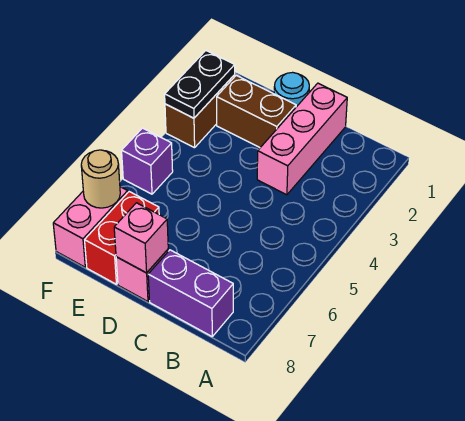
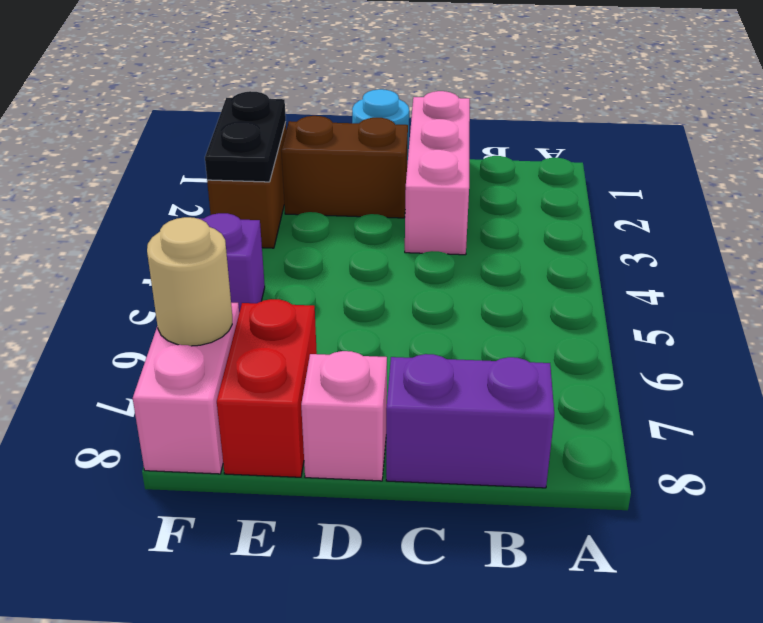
pink brick D8 level 2 -> none

